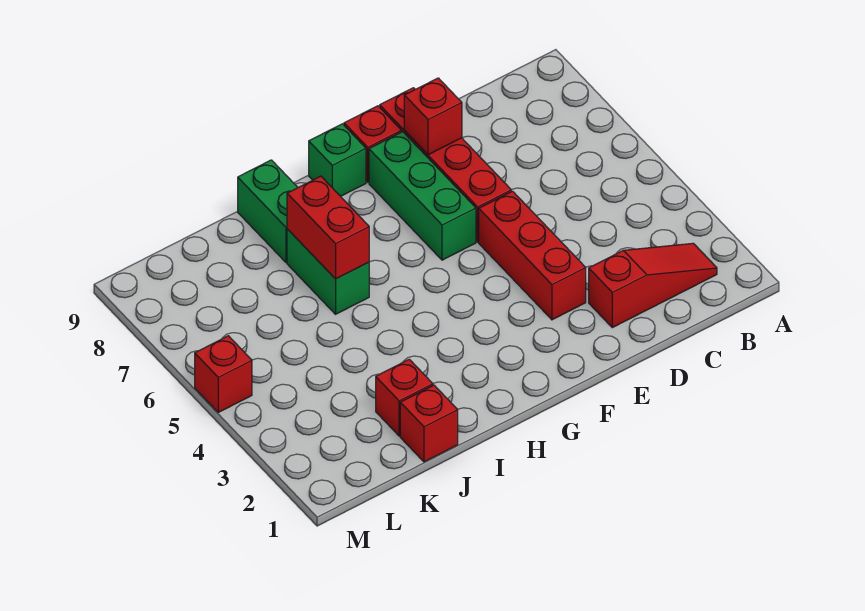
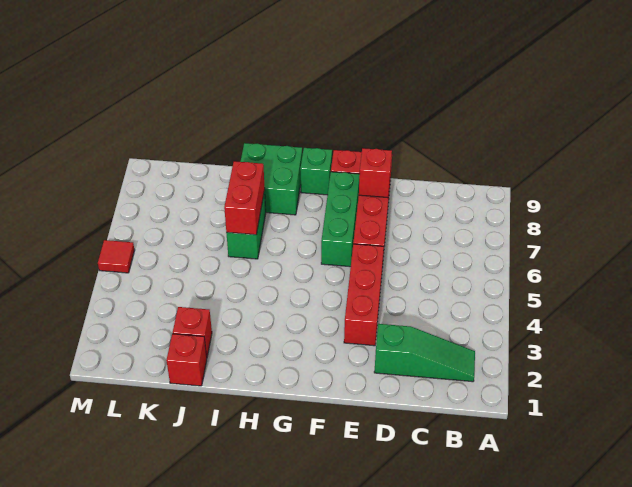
red slope B2:D2 level 1 top D -> green slope B2:D2 level 1 top D
green brick I8:I9 level 1 -> green brick H8:I9 level 1
red brick M5 level 1 -> red tile M5 level 1

